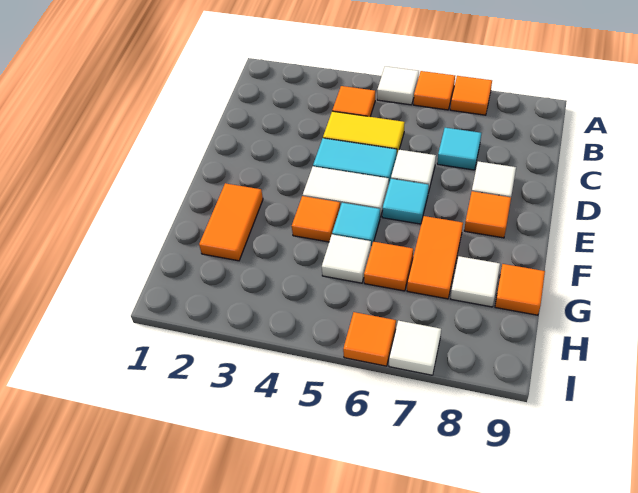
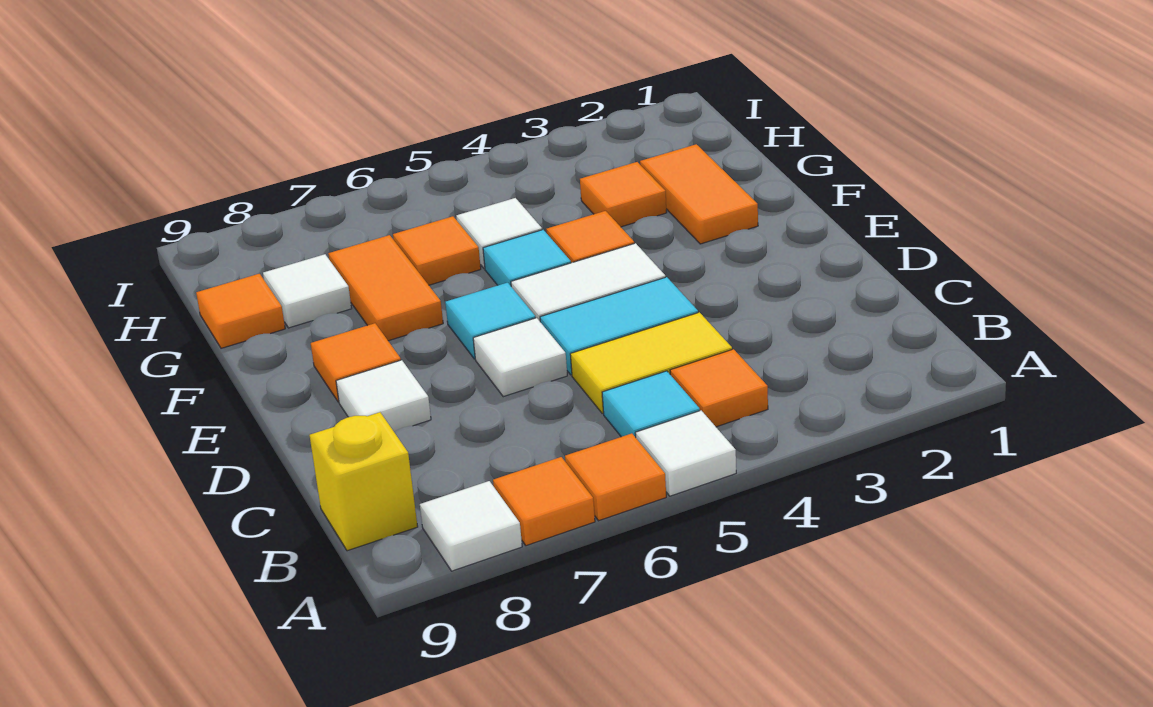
none -> yellow brick B9 level 1
cyan tile C7 level 1 -> cyan tile B5 level 1
orange tile I6 level 1 -> orange tile G3 level 1
white tile I7 level 1 -> white tile A8 level 1

